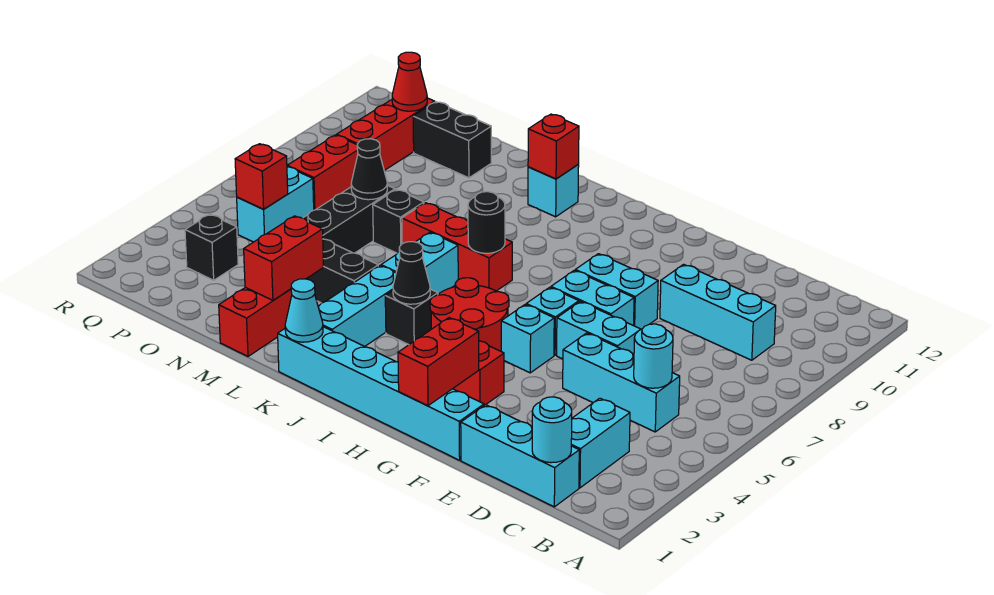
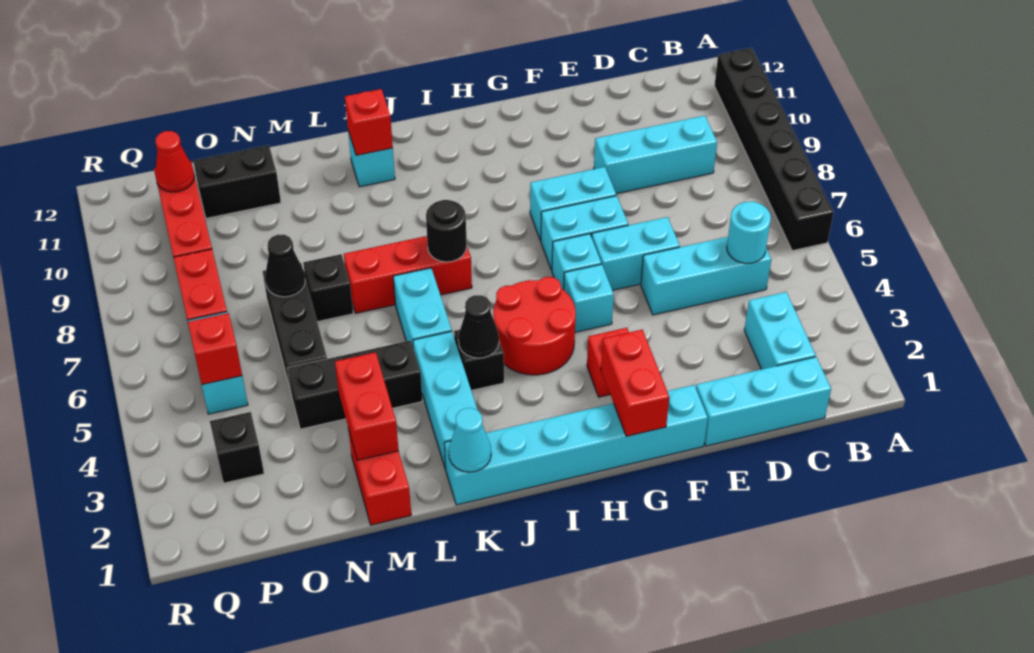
none -> black brick A6:A11 level 1
cyan round brick C1 level 2 -> none

